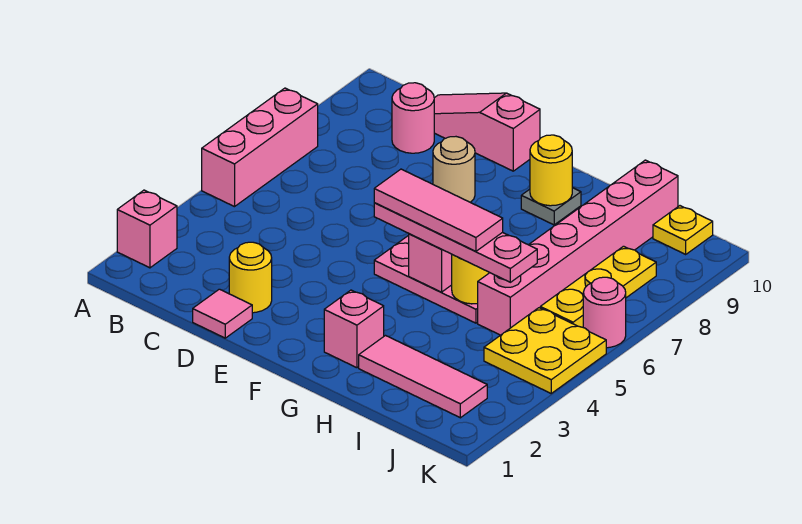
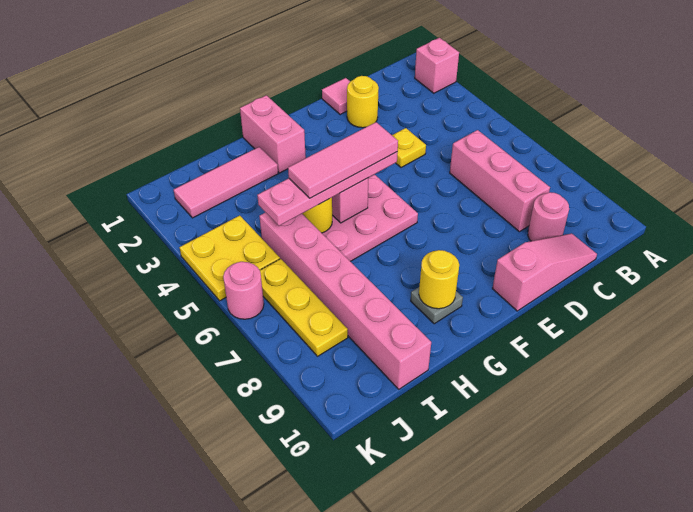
pink brick A5:A7 level 1 -> pink brick C6:C8 level 1
tan round brick E8 level 1 -> none
pink brick G2 level 1 -> pink brick G1:G2 level 1
yellow plate J10 level 1 -> yellow plate D4 level 1

